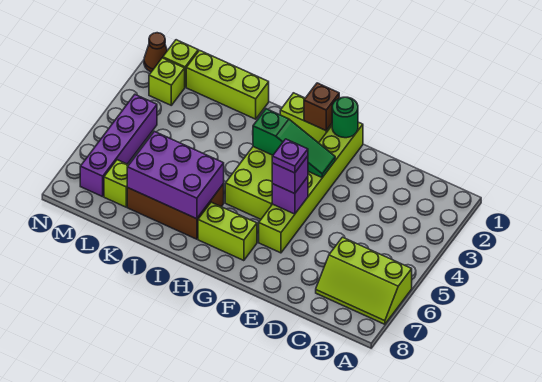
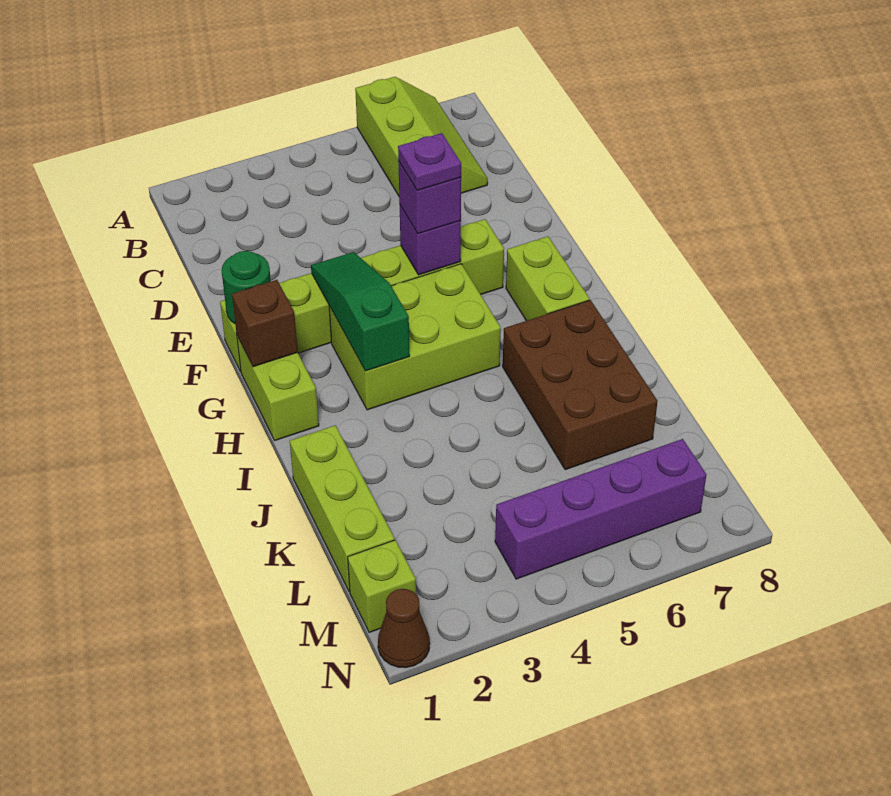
purple brick I6:K7 level 2 -> none
lime brick L7 level 1 -> none
lime brick M2 level 1 -> none

